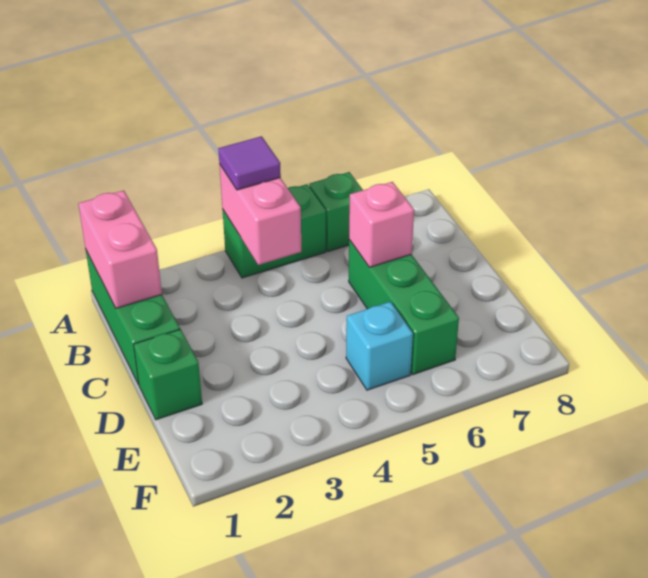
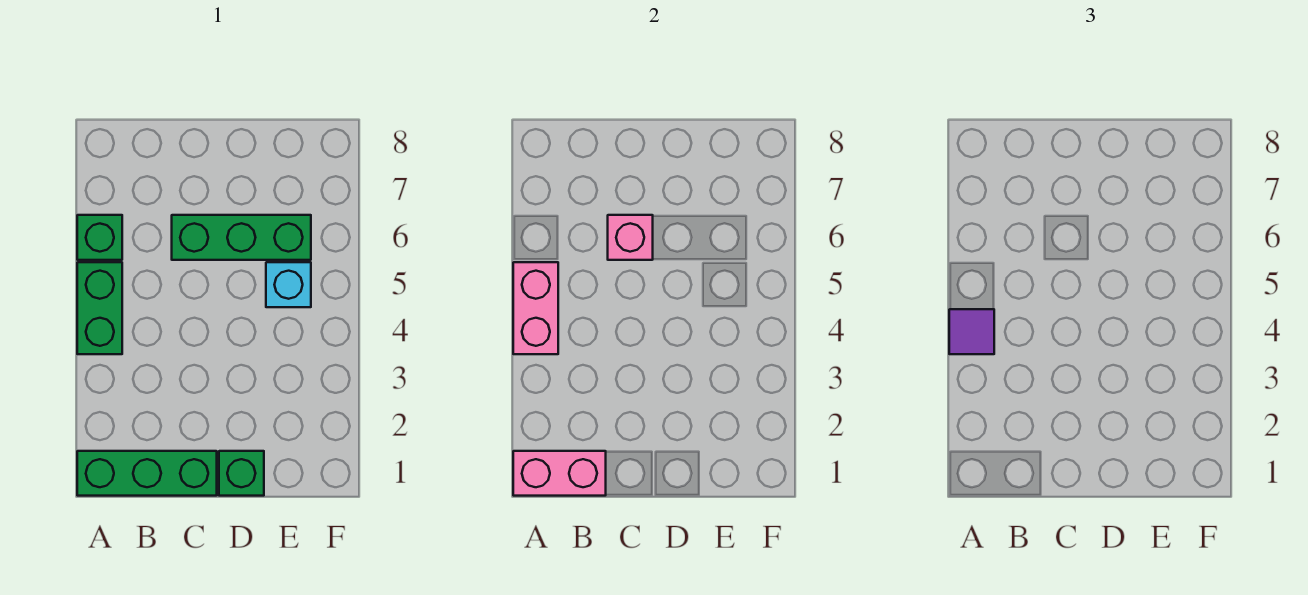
pink brick A4:B4 level 2 -> pink brick A4:A5 level 2

